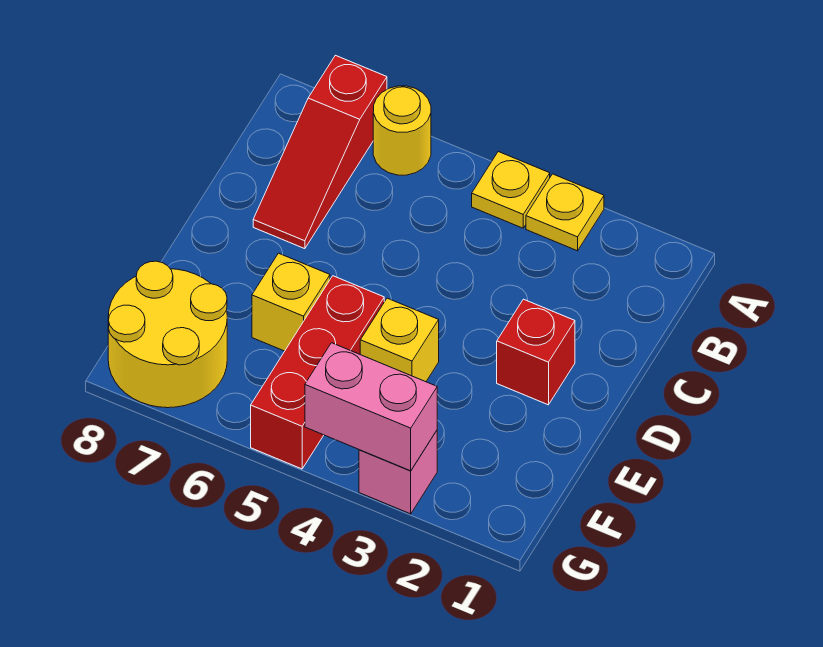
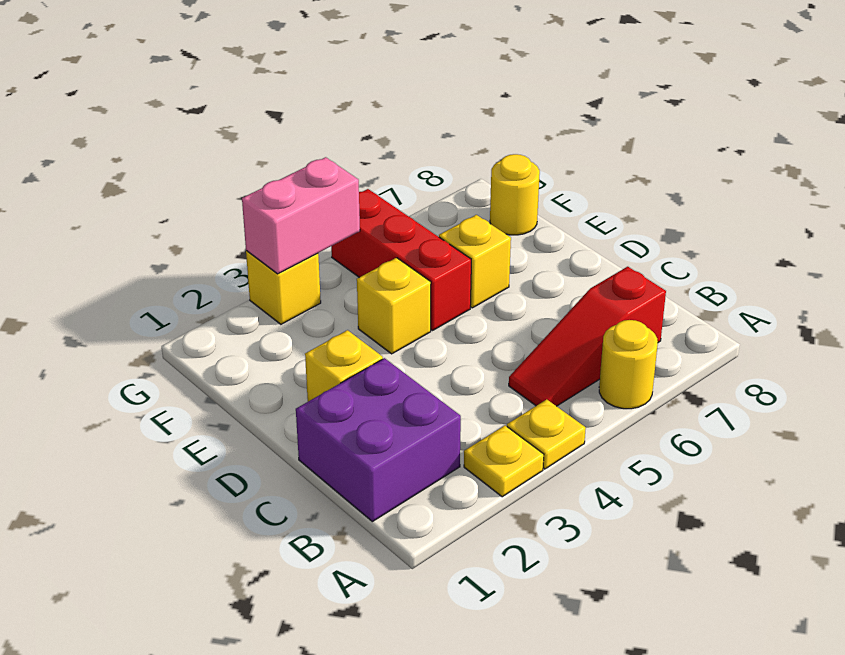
red slope A7:C7 level 1 top A -> red slope B5:B7 level 1 top 7
none -> purple brick B1:C2 level 1
red brick D2 level 1 -> yellow brick D2 level 1
yellow round brick F7:G8 level 1 -> yellow round brick F8 level 1
pink brick G3 level 1 -> yellow brick G3 level 1

